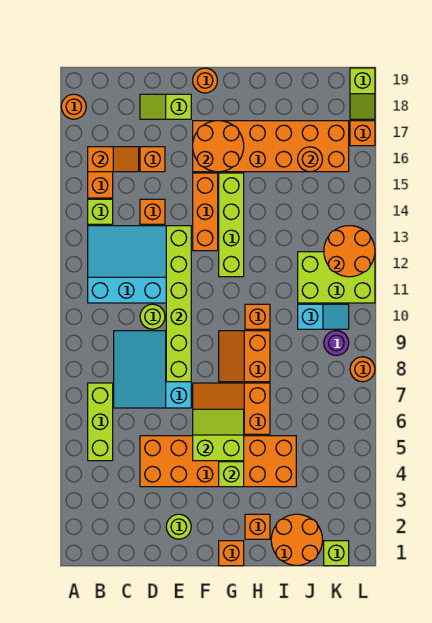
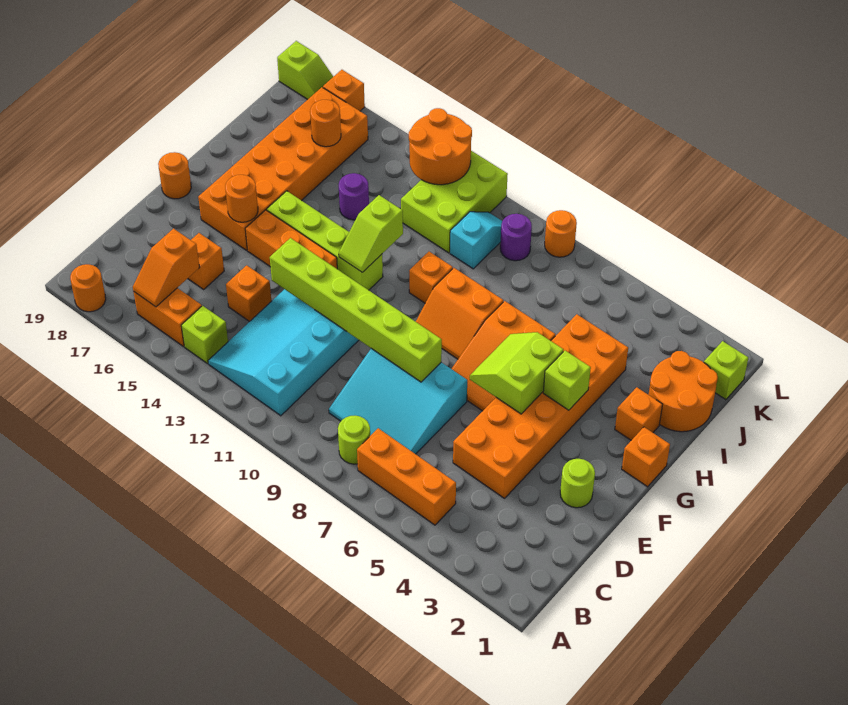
lime brick B5:B7 level 1 -> orange brick B5:B7 level 1
orange slope B16:C16 level 2 top B -> orange slope B16:C16 level 2 top C
lime round brick D10 level 1 -> lime round brick B8 level 1
lime slope D18:E18 level 1 top E -> lime slope G12:H12 level 2 top H
orange round brick F16:G17 level 2 -> orange round brick F16 level 2
none -> purple round brick I14 level 1

